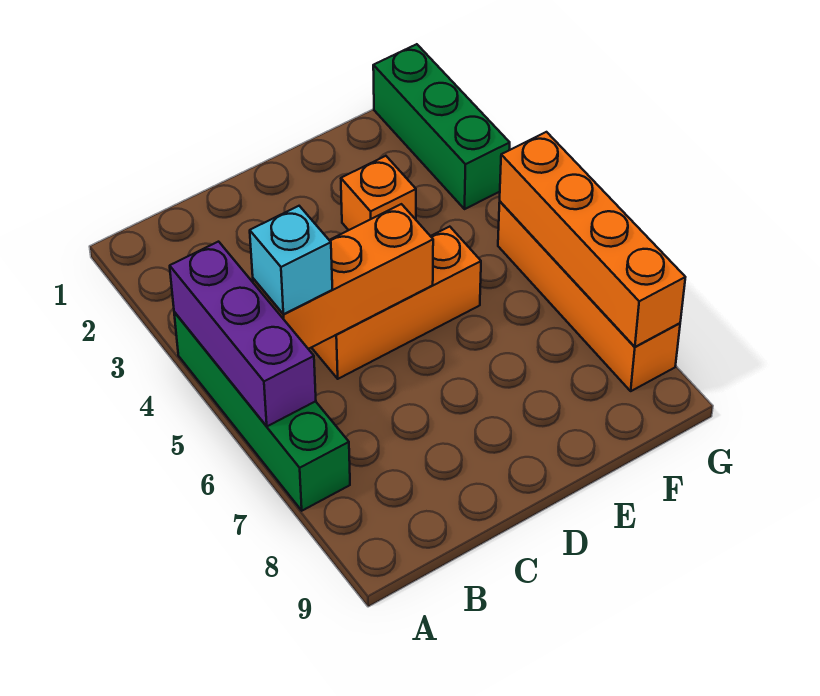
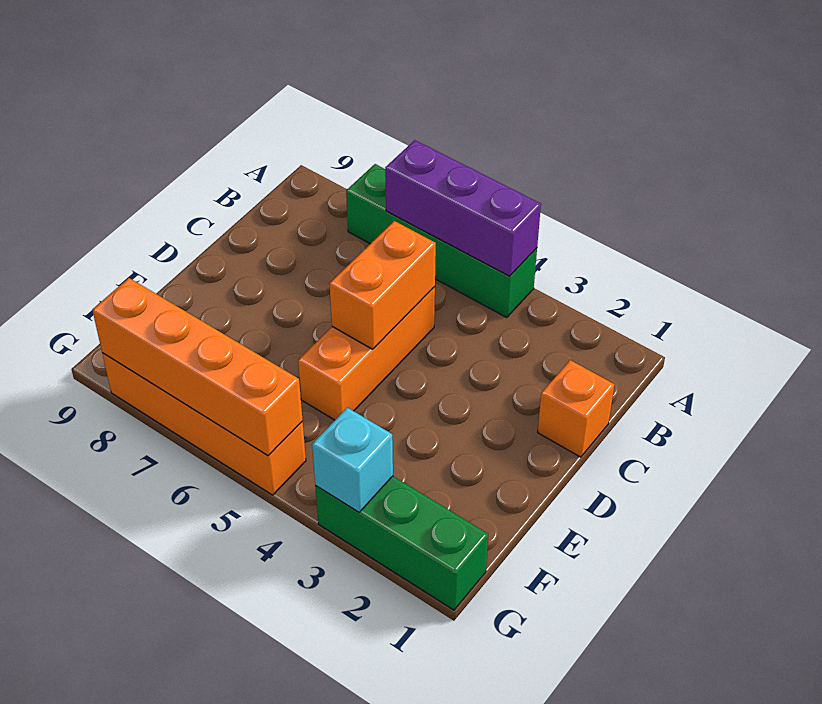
orange brick B5:D5 level 2 -> orange brick C5:D5 level 2
cyan brick B5 level 3 -> cyan brick G3 level 2
orange brick E3 level 1 -> orange brick C1 level 1

